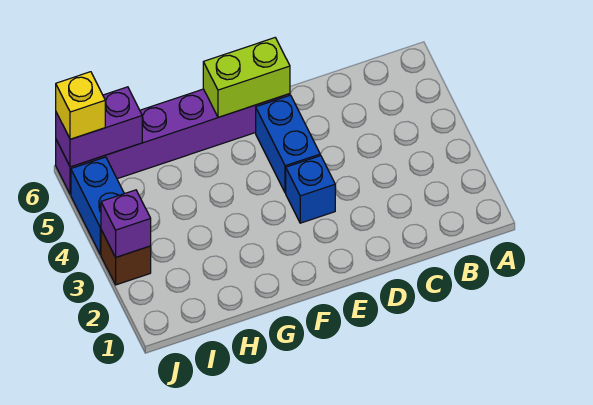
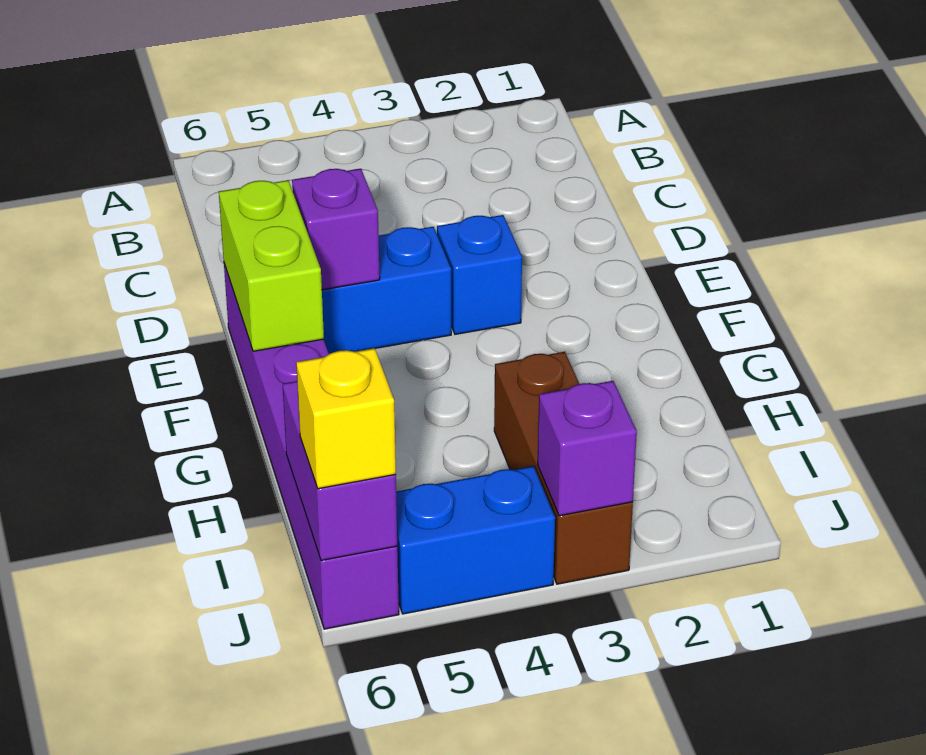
none -> purple brick E5 level 2
brown brick J3 level 1 -> brown brick H3:J3 level 1

